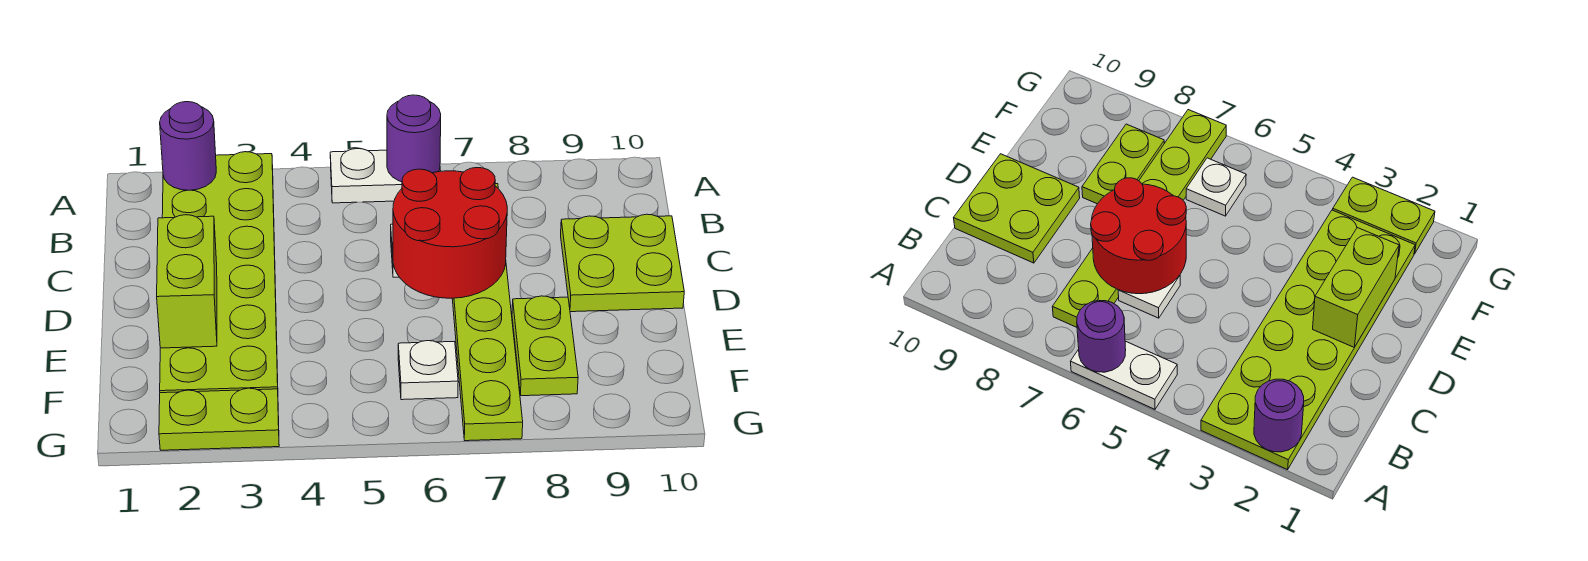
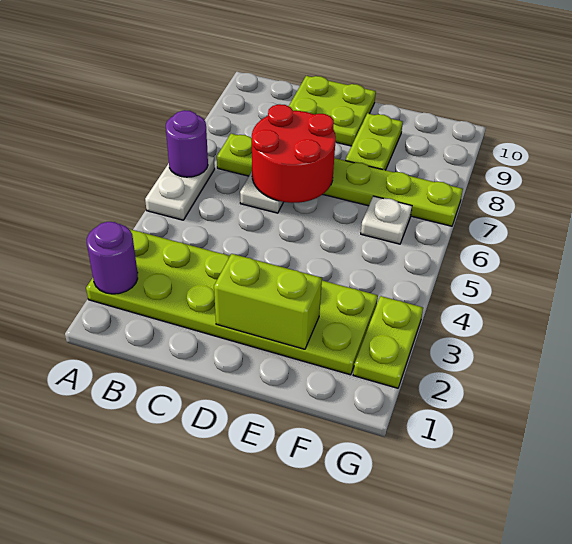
lime plate E8:F8 level 1 -> lime plate E8:E9 level 1

